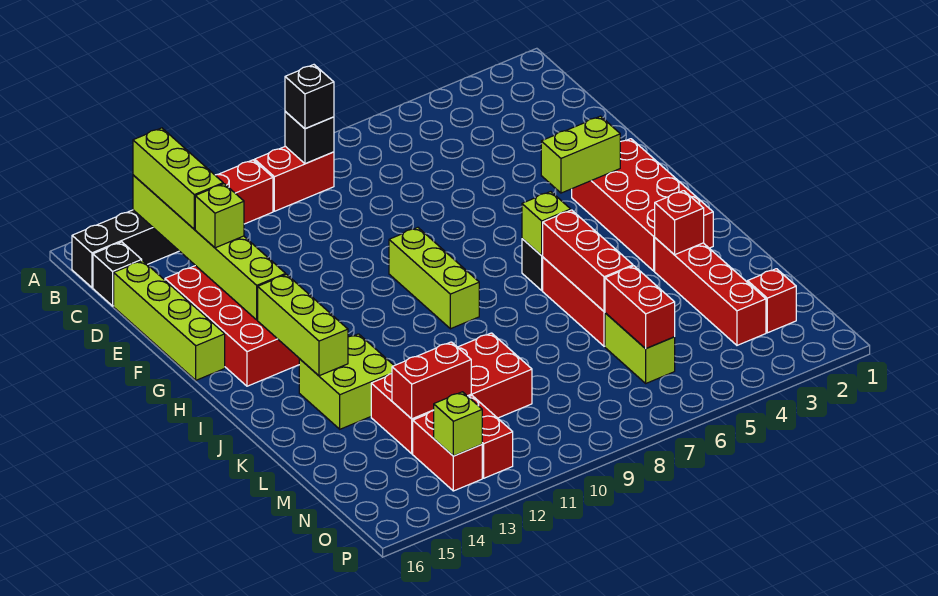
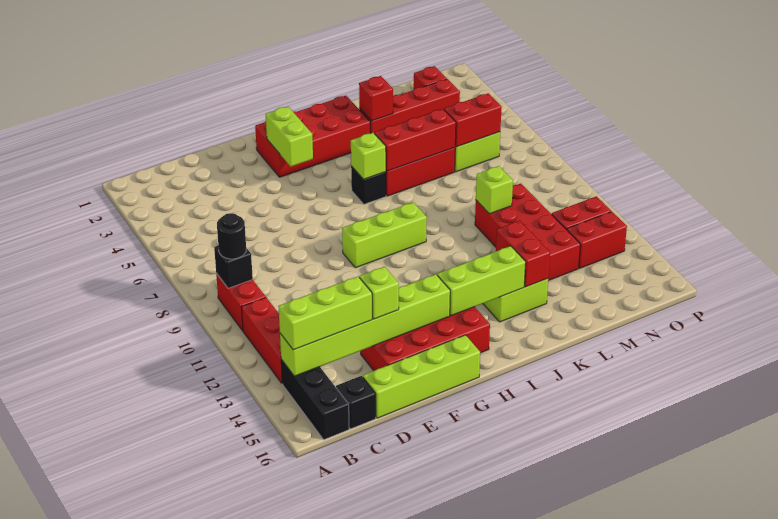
black brick B9 level 3 -> black round brick B9 level 3
red brick M12:M13 level 2 -> red brick K13:K14 level 2
lime brick O13 level 2 -> lime brick L10 level 2

